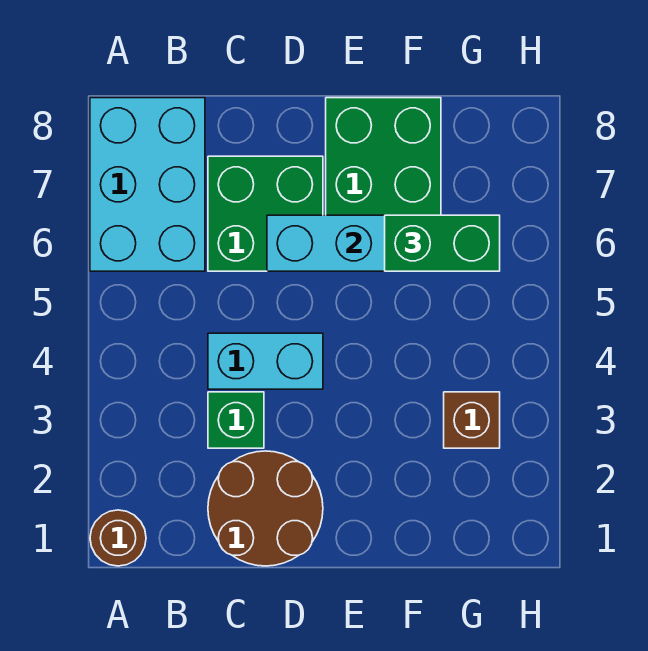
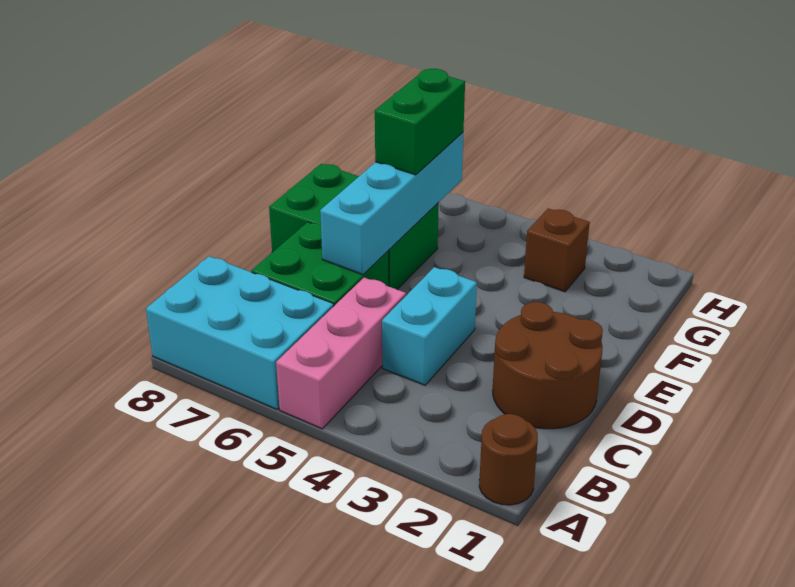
none -> pink brick A5:C5 level 1
green brick C3 level 1 -> none

